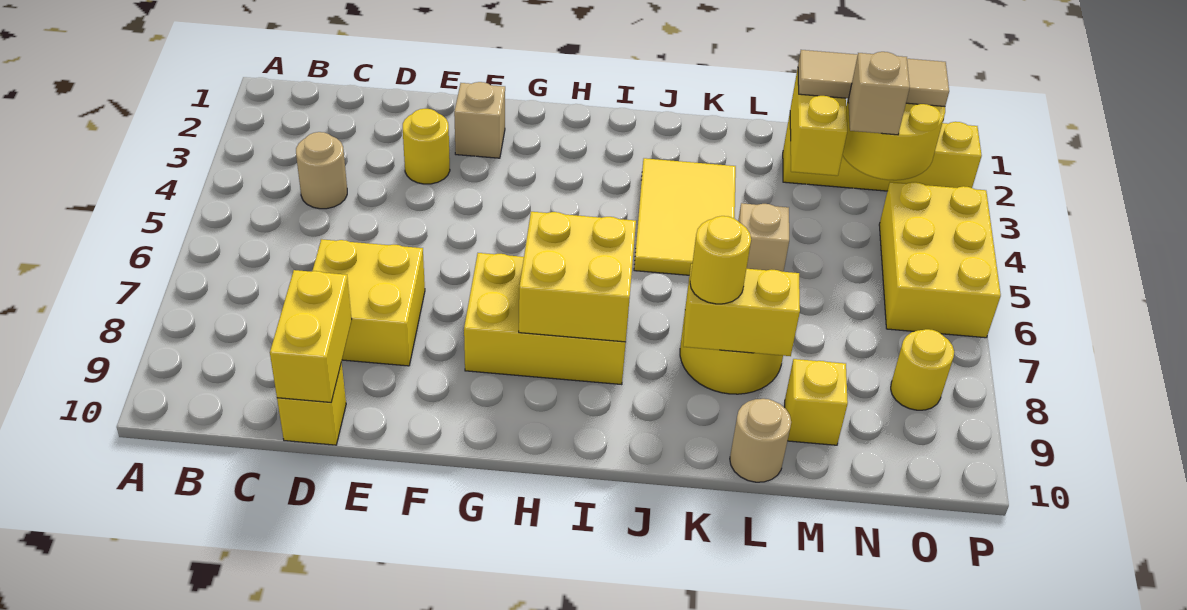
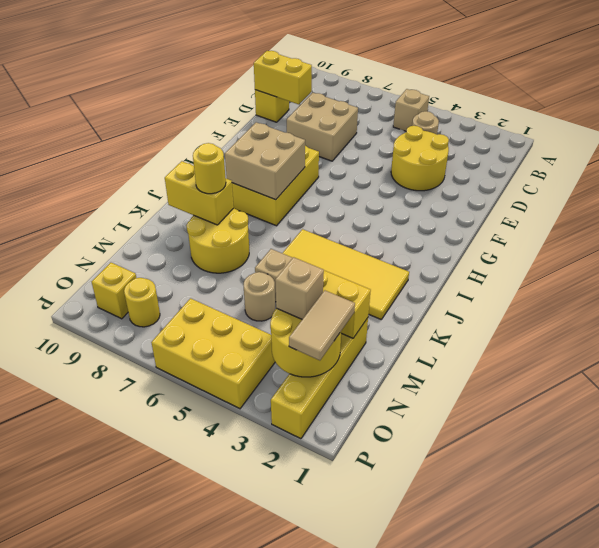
yellow brick D7:E8 level 1 -> tan brick D7:E8 level 1
yellow round brick E3 level 1 -> yellow round brick D3:E4 level 1
tan brick F2 level 1 -> tan brick B5 level 1
yellow brick H7:I8 level 2 -> tan brick H7:I8 level 2
yellow tile J3:K5 level 1 -> yellow tile J2:K5 level 1
yellow brick K8:L8 level 2 -> yellow brick K8:K9 level 2
tan round brick L10 level 1 -> tan round brick M5 level 1
tan tile M2:O2 level 3 -> tan tile N2:O2 level 3
yellow brick M9 level 1 -> yellow brick O9 level 1

